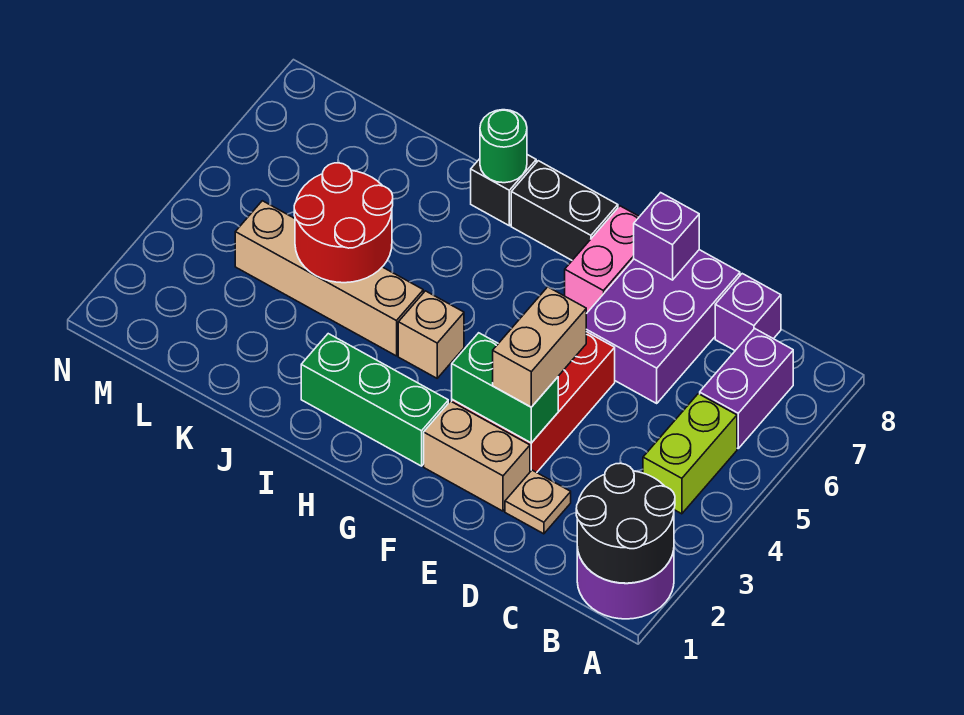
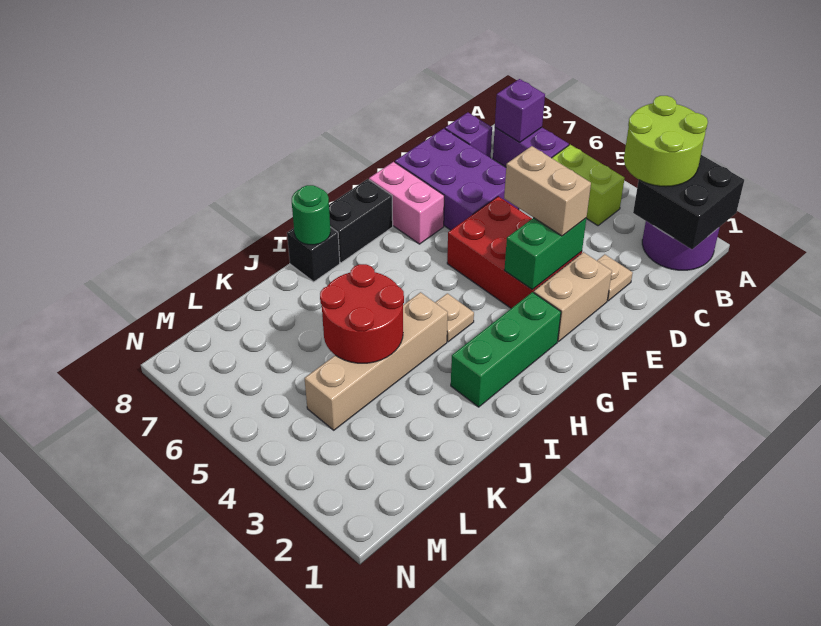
black round brick A1:B2 level 2 -> black brick A1:B2 level 2
none -> lime round brick A2:B3 level 3
purple brick E8 level 2 -> purple brick B7 level 2
tan brick H4 level 1 -> tan plate H4 level 1

